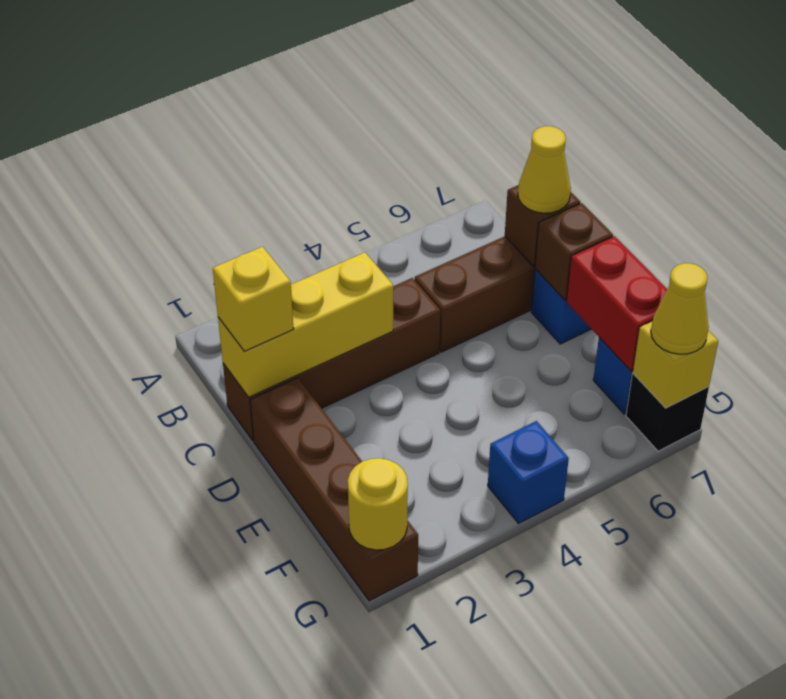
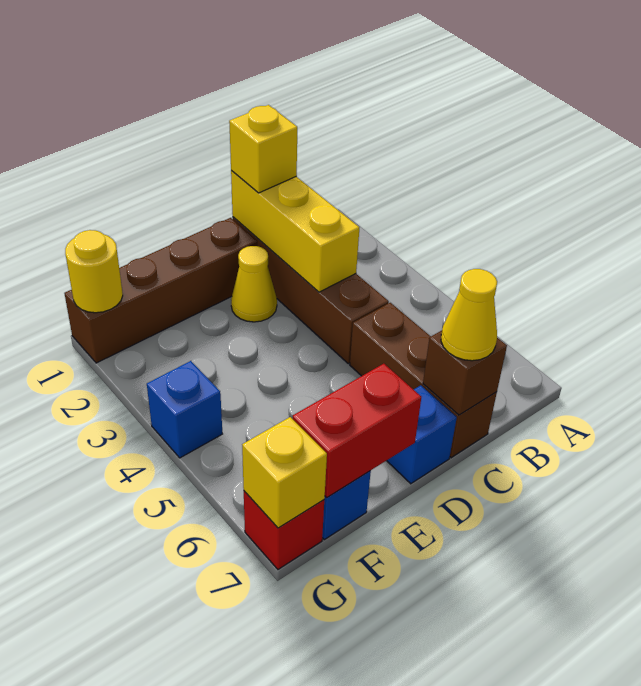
brown brick D7 level 2 -> none
black brick G7 level 1 -> red brick G7 level 1
yellow cone G7 level 3 -> yellow cone D2 level 1

